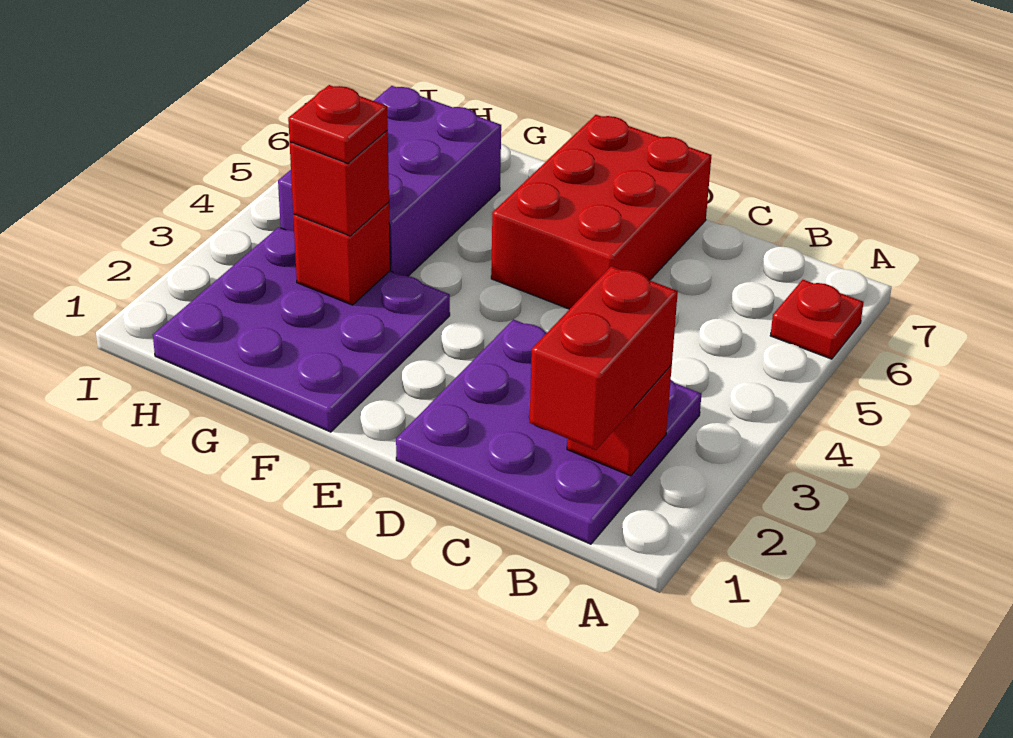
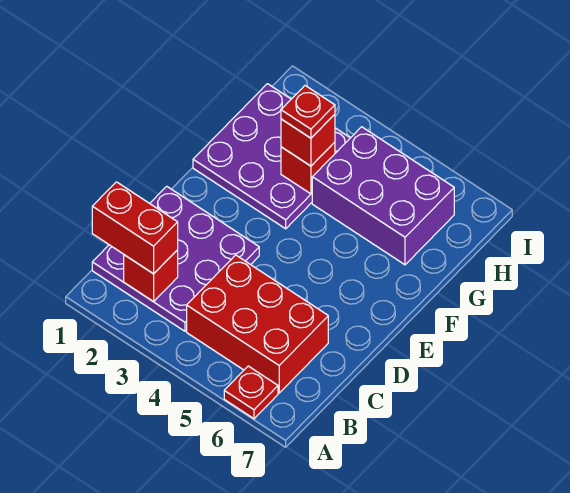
red brick D5:E7 level 1 -> red brick B4:C6 level 1

